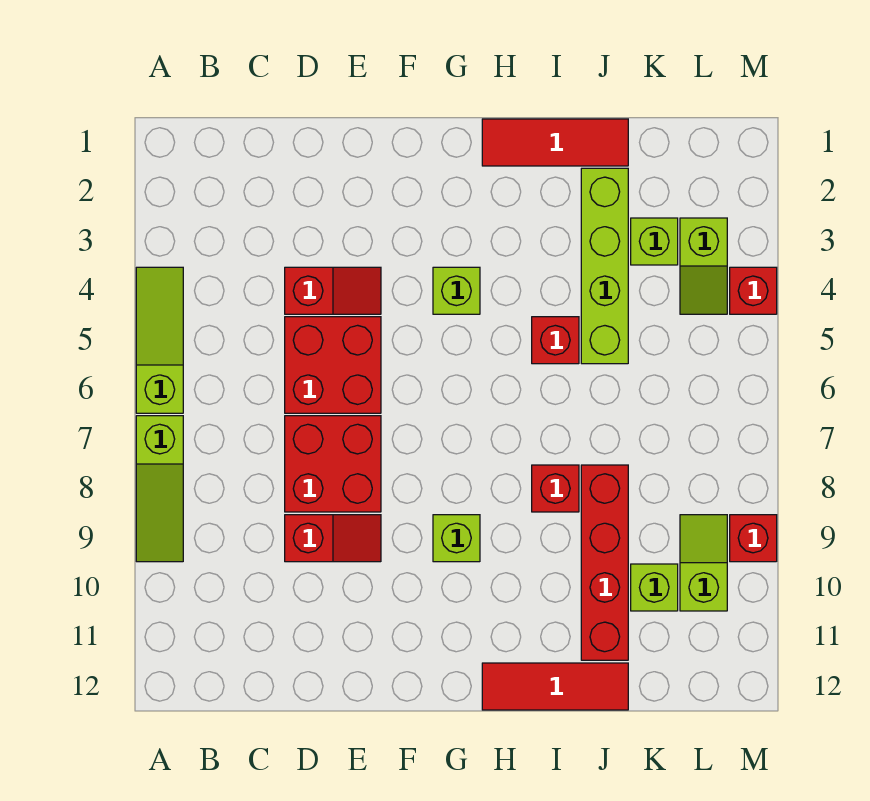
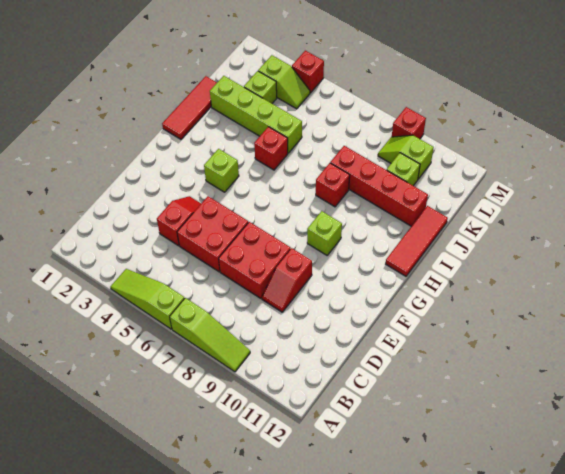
red slope D9:E9 level 1 top D -> red slope D9:E9 level 1 top E

